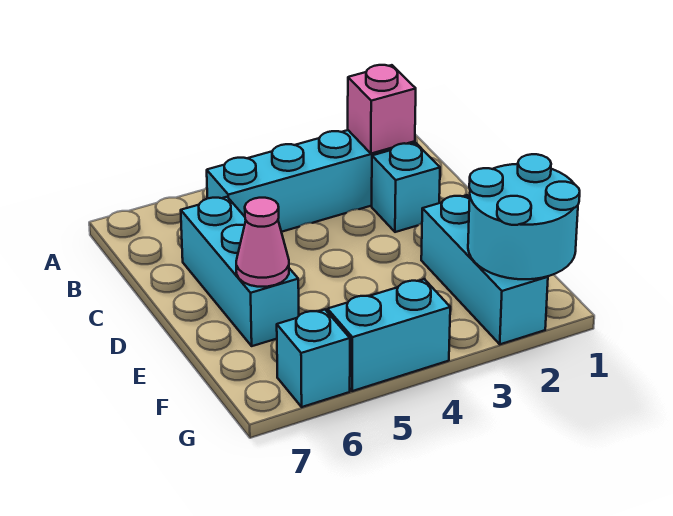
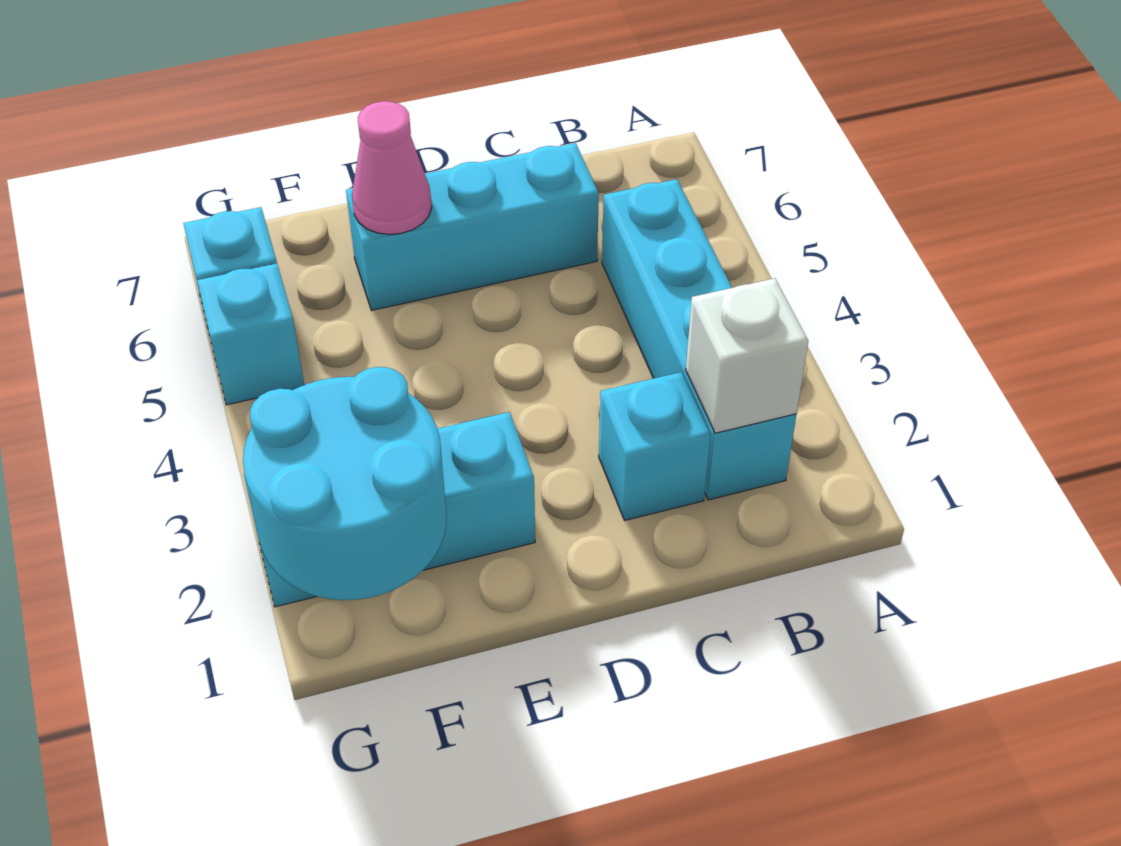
pink brick B2 level 2 -> white brick B2 level 2
cyan brick G4:G5 level 1 -> cyan brick G5 level 1

